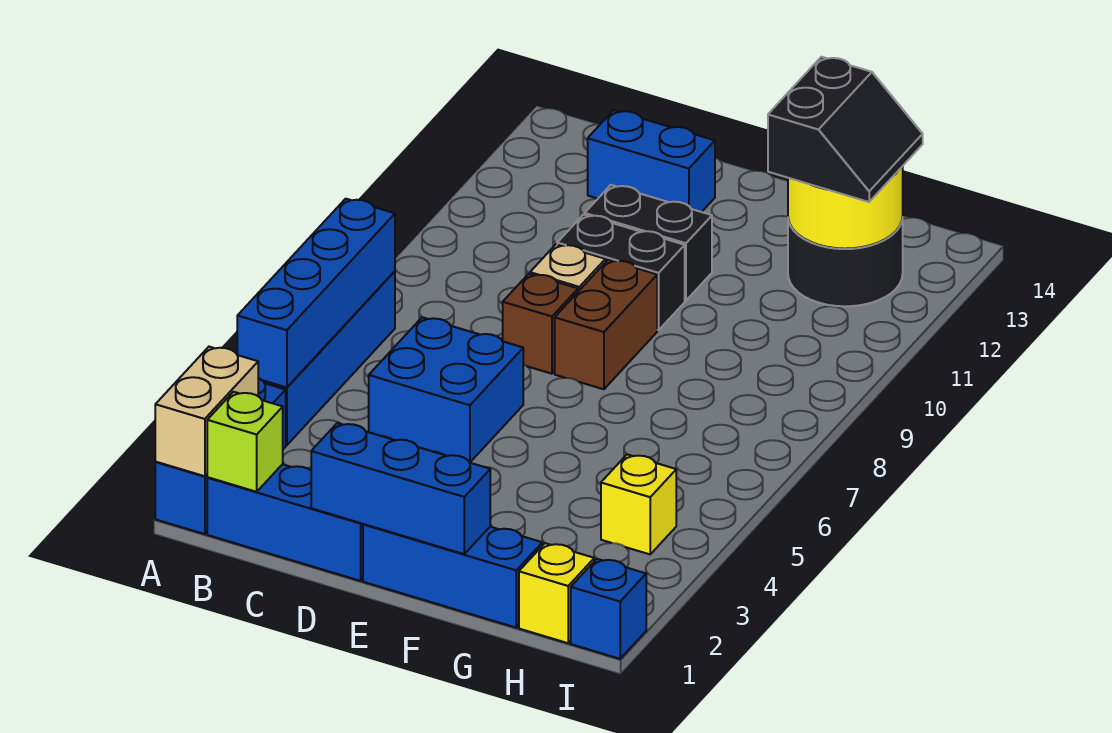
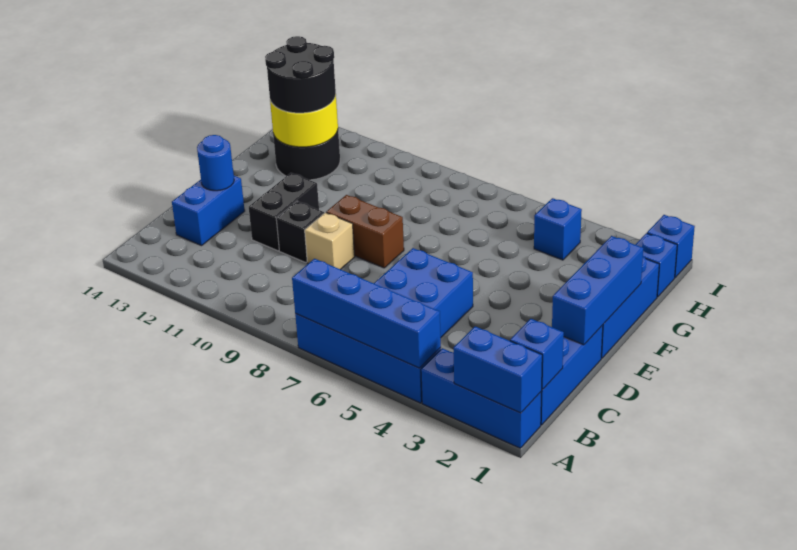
tan brick A1:A2 level 2 -> blue brick A1:A2 level 2
lime brick B1 level 2 -> blue brick B1 level 2
brown brick D8 level 1 -> none
black brick D10:E10 level 1 -> black brick D10 level 1
none -> blue round brick D13 level 2
black slope G12:H13 level 3 top G -> black round brick G12:H13 level 3
yellow brick H1 level 1 -> blue brick H1 level 1
yellow brick H4 level 1 -> blue brick H4 level 1

